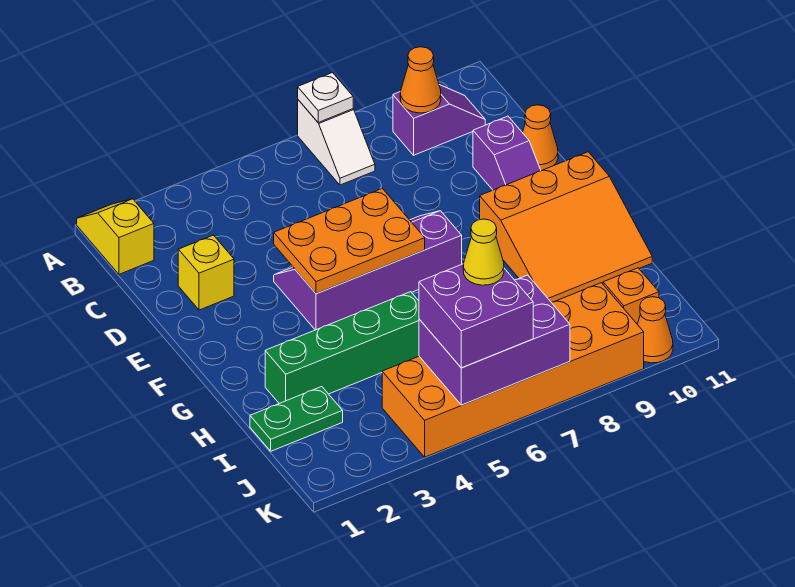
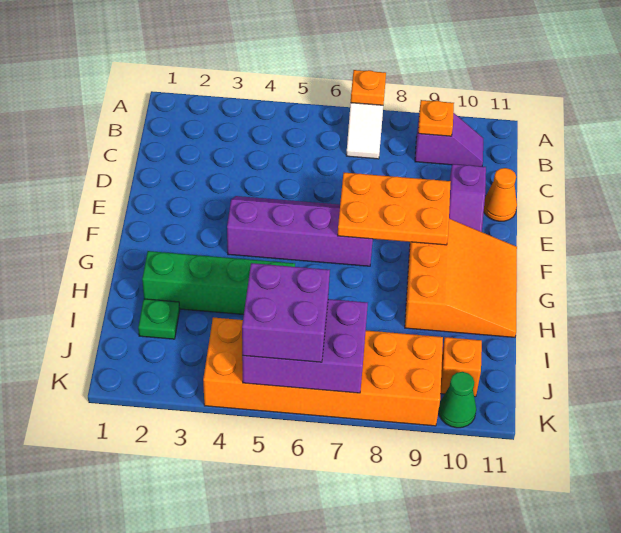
yellow slope A1:B1 level 1 top B -> none
white plate A7 level 2 -> orange plate A7 level 2
orange cone B9 level 2 -> orange plate B9 level 2
yellow brick D2 level 1 -> none
orange plate E4:F6 level 2 -> orange plate E7:F9 level 2
orange slope F9:H11 level 1 top F -> orange slope F9:H11 level 1 top 9
green plate I1:I2 level 1 -> green plate I2 level 1
yellow cone J6 level 4 -> none
orange cone K10 level 1 -> green cone K10 level 1

